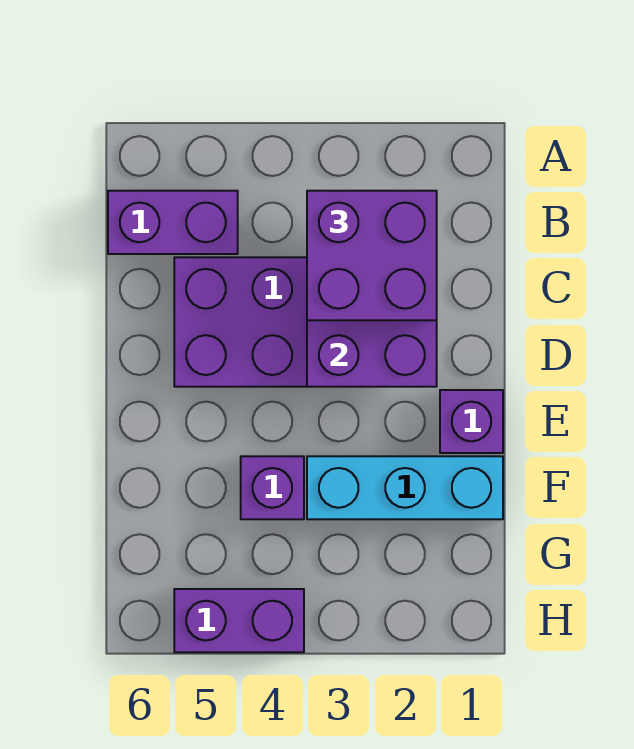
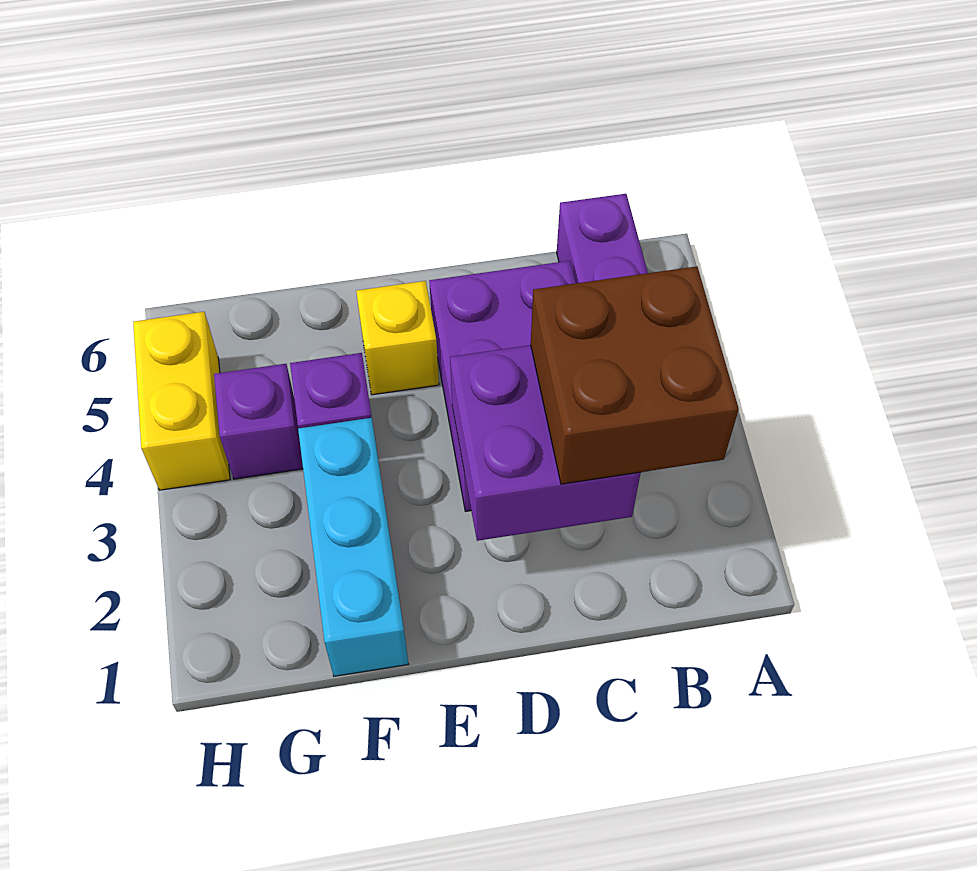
purple brick B2:C3 level 3 -> brown brick B2:C3 level 3
purple brick E1 level 1 -> purple brick G4 level 1
none -> yellow brick E5 level 1
purple brick H4:H5 level 1 -> yellow brick H4:H5 level 1

